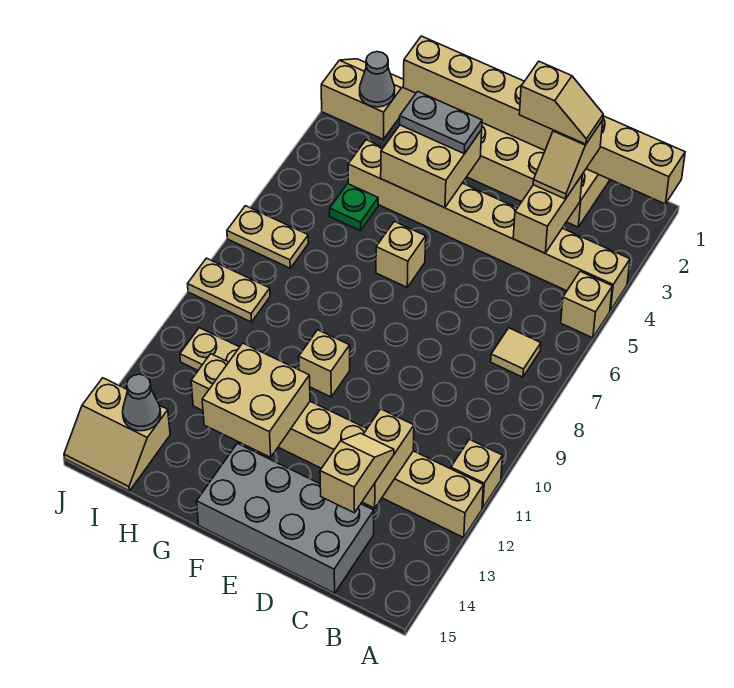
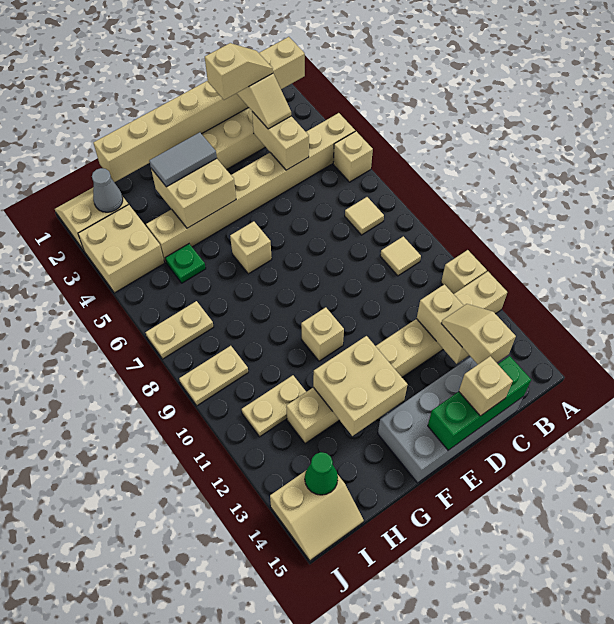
none -> tan tile B9 level 1
none -> green brick C15:E15 level 2
none -> tan brick D15 level 3
grey plate F3:G3 level 3 -> grey tile F3:G3 level 3
none -> tan brick I3:J4 level 1
grey cone I14 level 2 -> green cone I14 level 2

